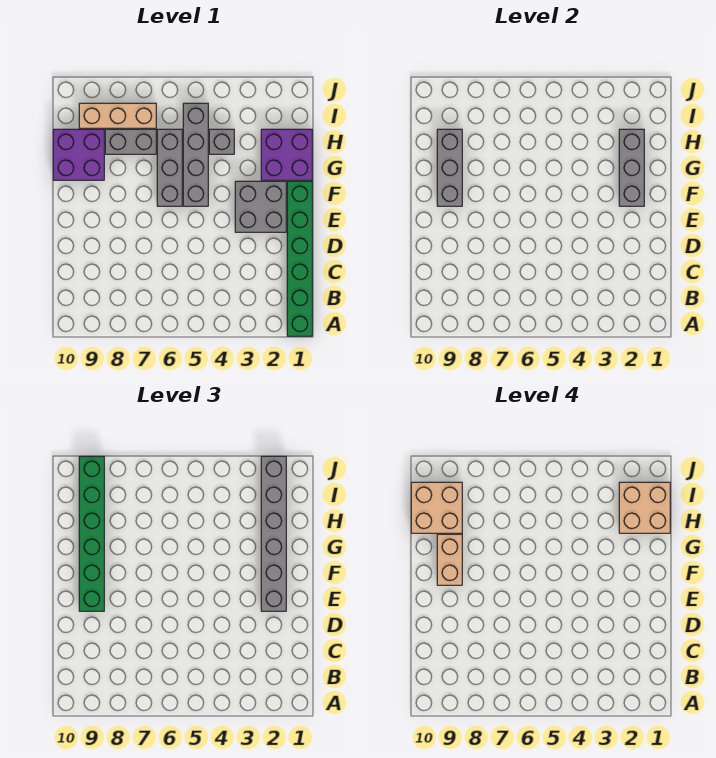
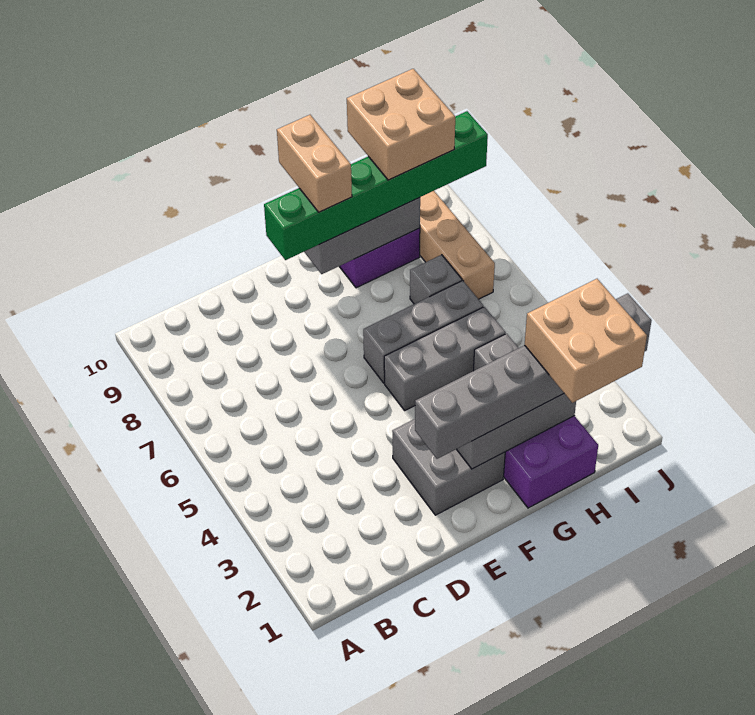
green brick A1:F1 level 1 -> none
grey brick F5:I5 level 1 -> grey brick F5:H5 level 1
tan brick F9:G9 level 4 -> tan brick F9:F10 level 4
grey brick H7:H8 level 1 -> grey brick H7 level 1

